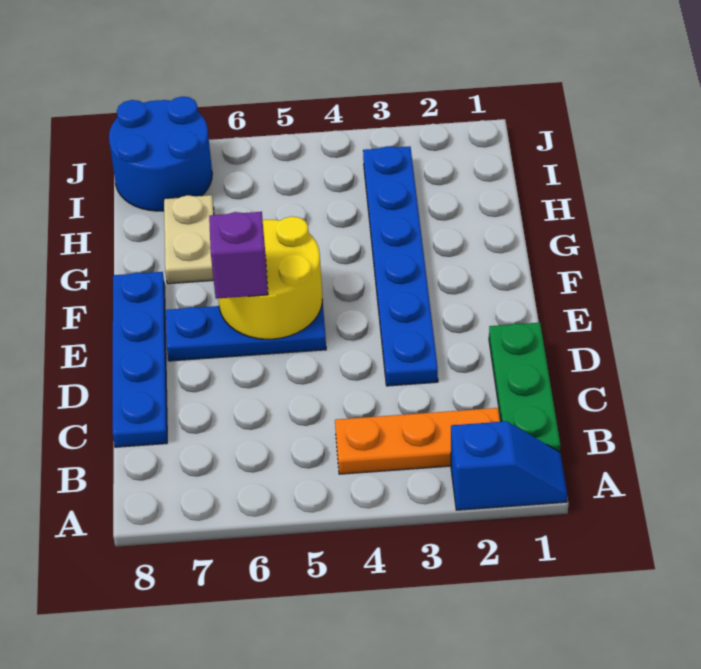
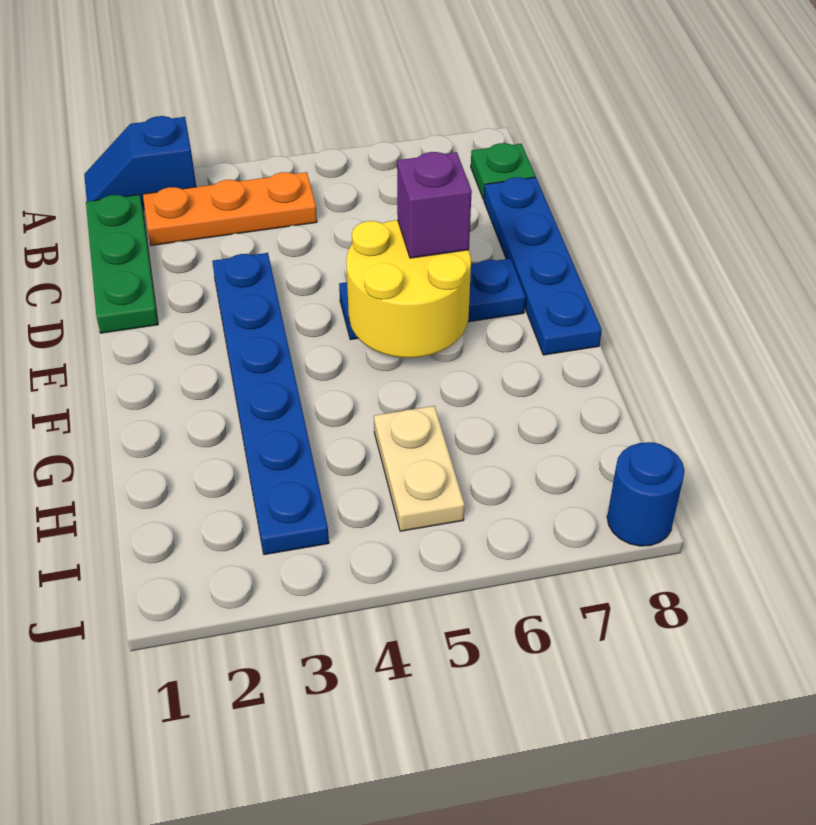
none -> green plate B8 level 1
tan plate G7:H7 level 1 -> tan plate H5:I5 level 1
blue round brick I7:J8 level 1 -> blue round brick J8 level 1

